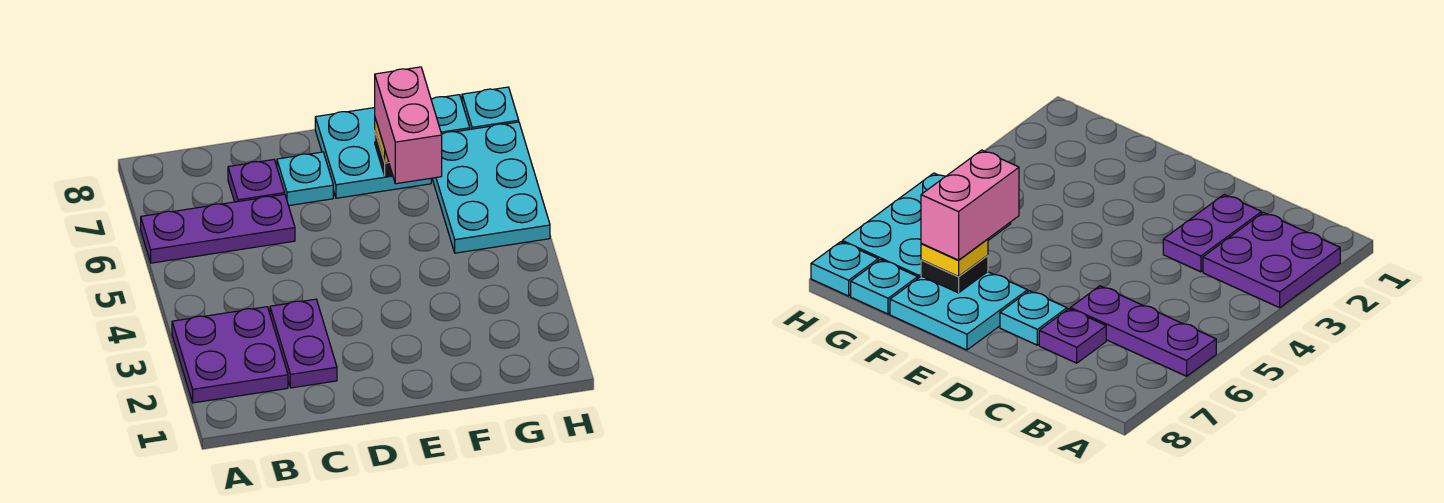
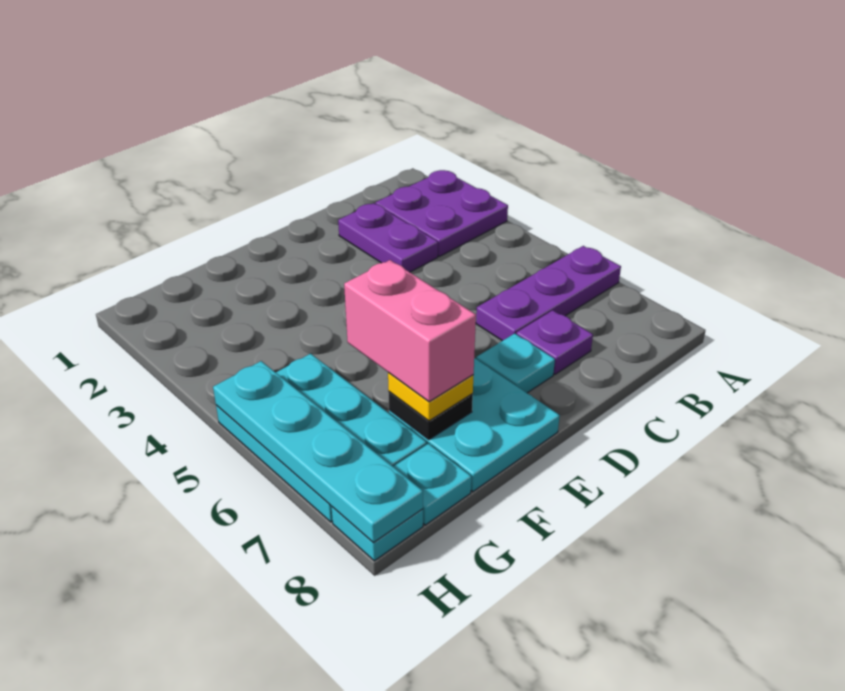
none -> cyan plate H5:H8 level 2

